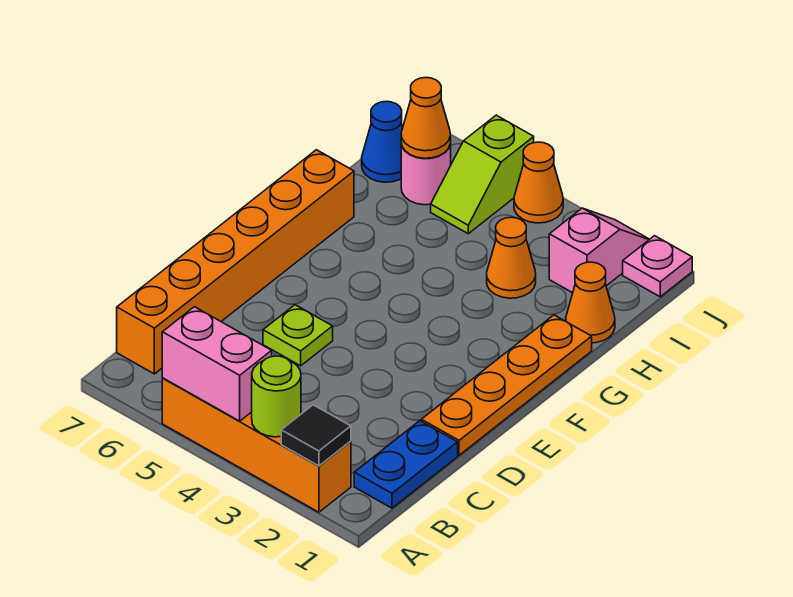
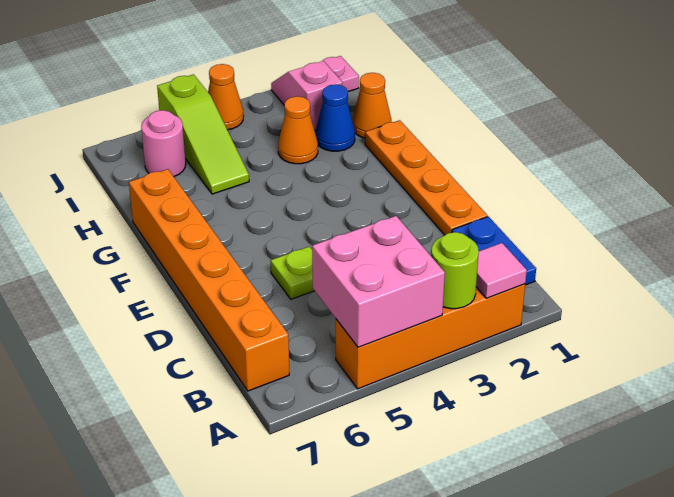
black tile A2 level 2 -> pink tile A2 level 2
pink brick A4:A5 level 2 -> pink brick A4:B5 level 2
lime slope I5:J5 level 1 top J -> lime slope H5:J5 level 1 top J
orange cone I6 level 2 -> none
blue cone I7 level 1 -> blue cone H2 level 1

